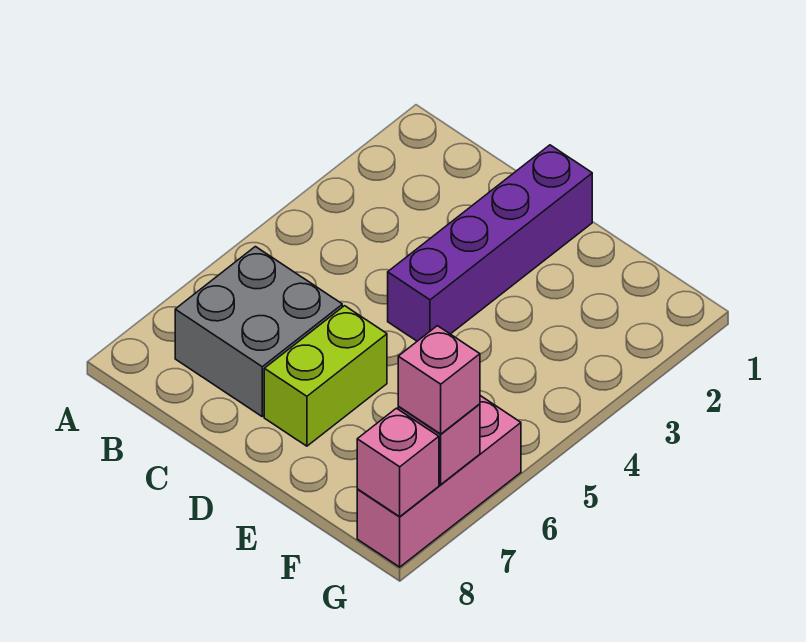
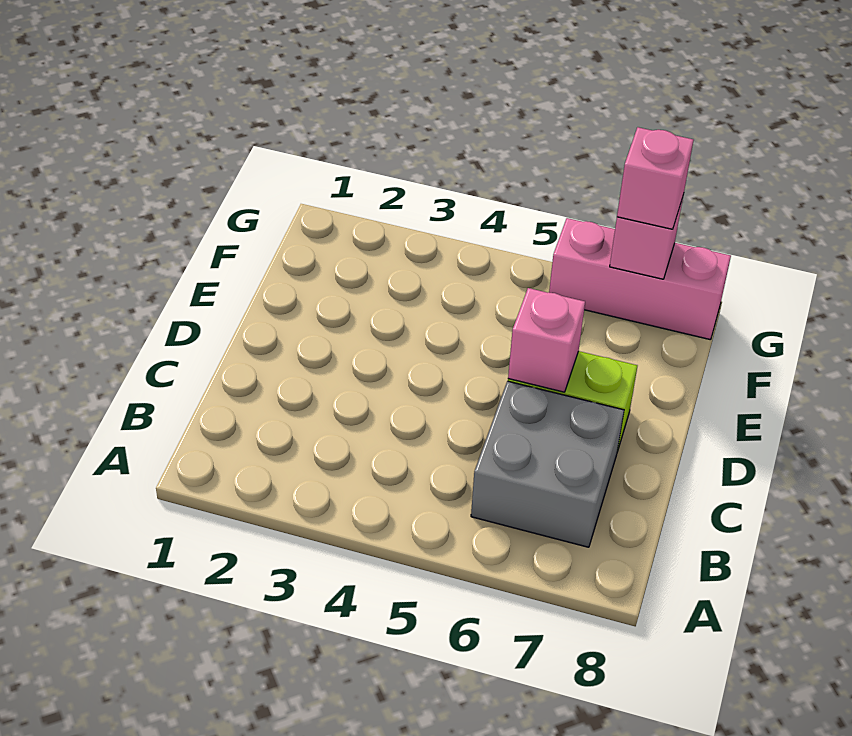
purple brick D1:D4 level 1 -> none
pink brick G8 level 2 -> pink brick D6 level 2

